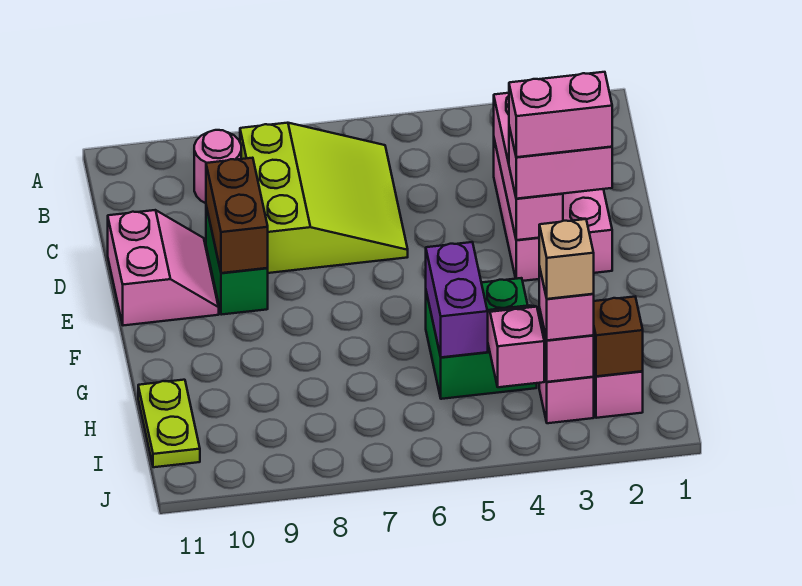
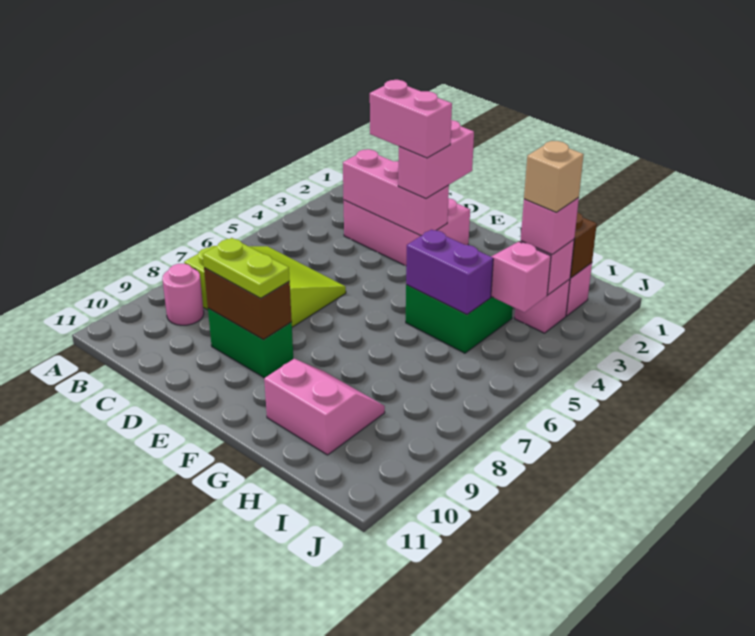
pink slope D10:E11 level 1 top 11 -> pink slope G9:H10 level 1 top 10
pink brick E2:E3 level 4 -> pink brick D3:E3 level 4
lime plate H11:I11 level 1 -> lime plate D9:E9 level 3

